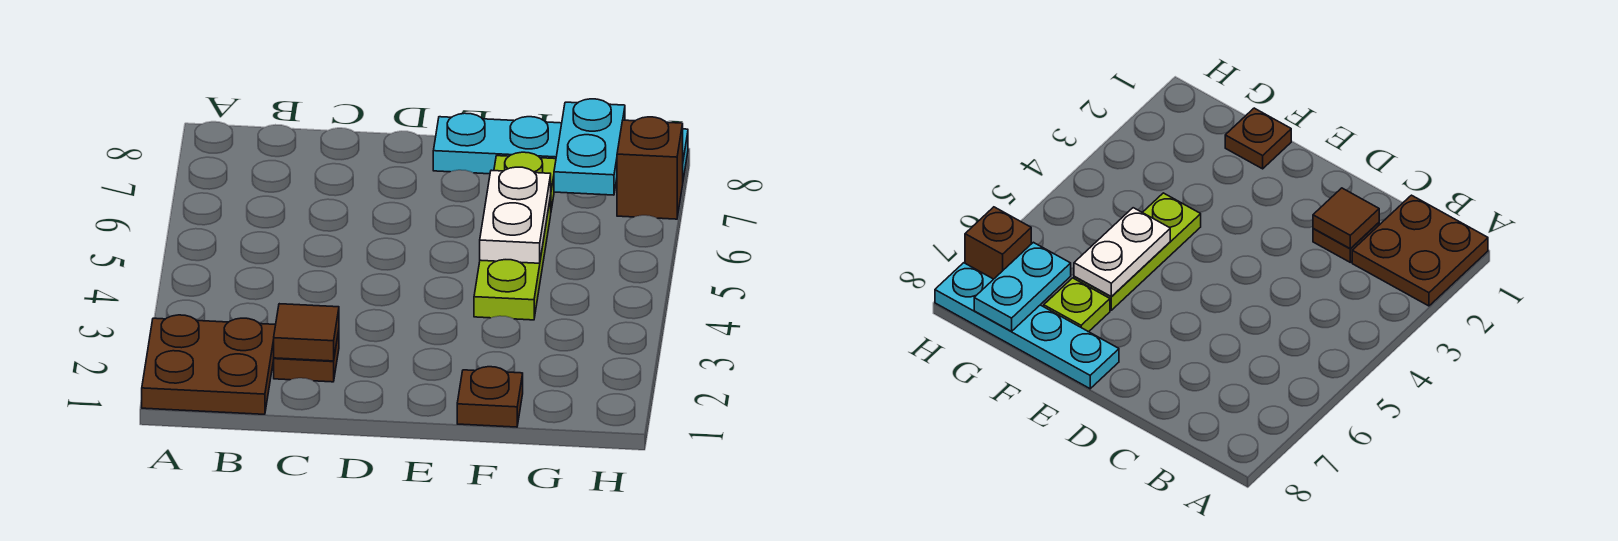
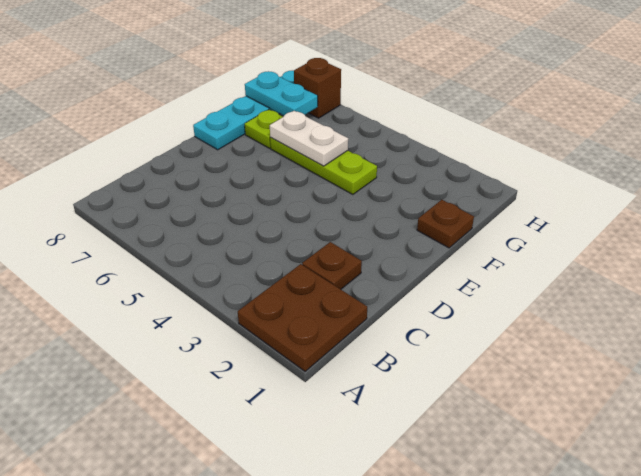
brown tile C2 level 2 -> none

